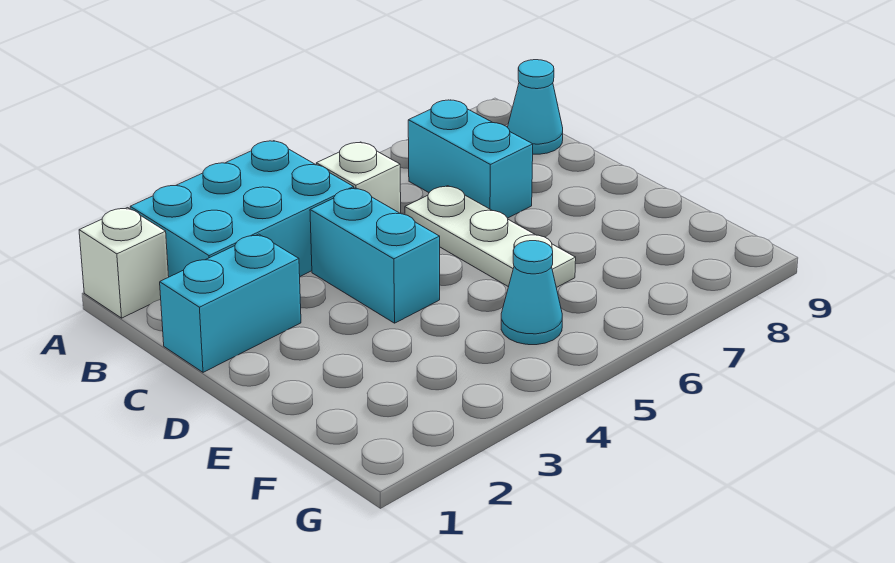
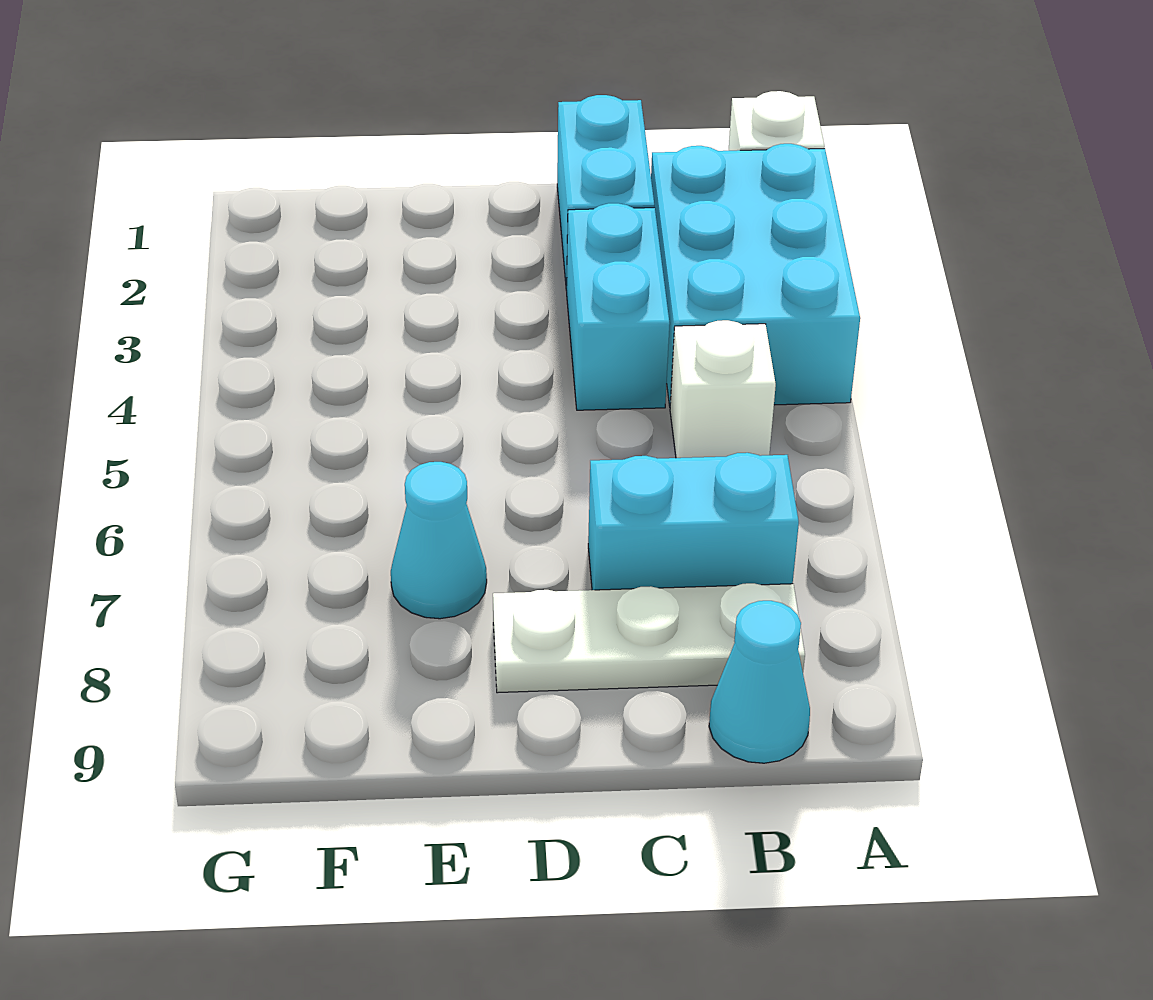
cyan brick C4:D4 level 1 -> cyan brick C3:C4 level 1
white plate C6:E6 level 1 -> white plate B8:D8 level 1
cyan cone F5 level 1 -> cyan cone E7 level 1

